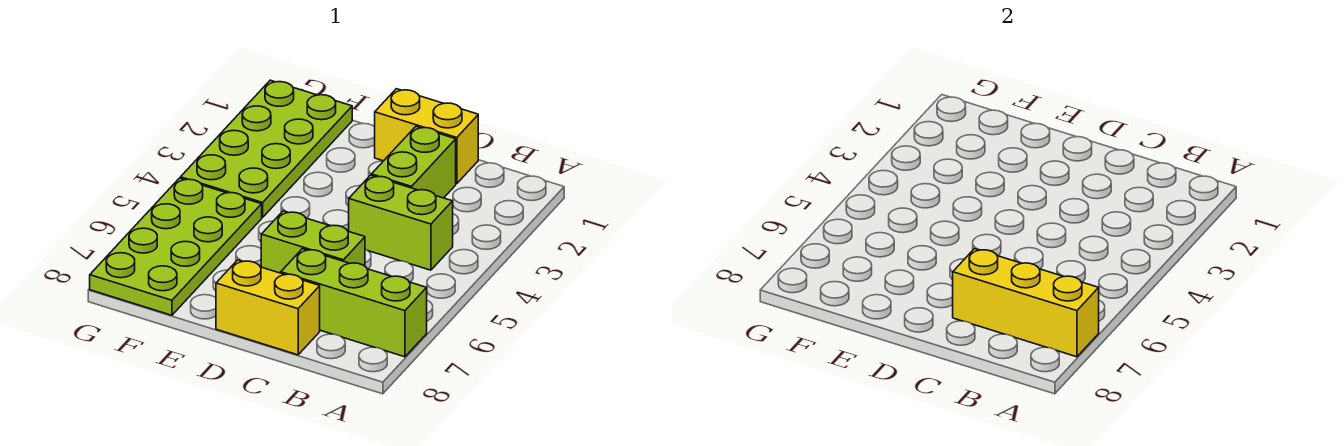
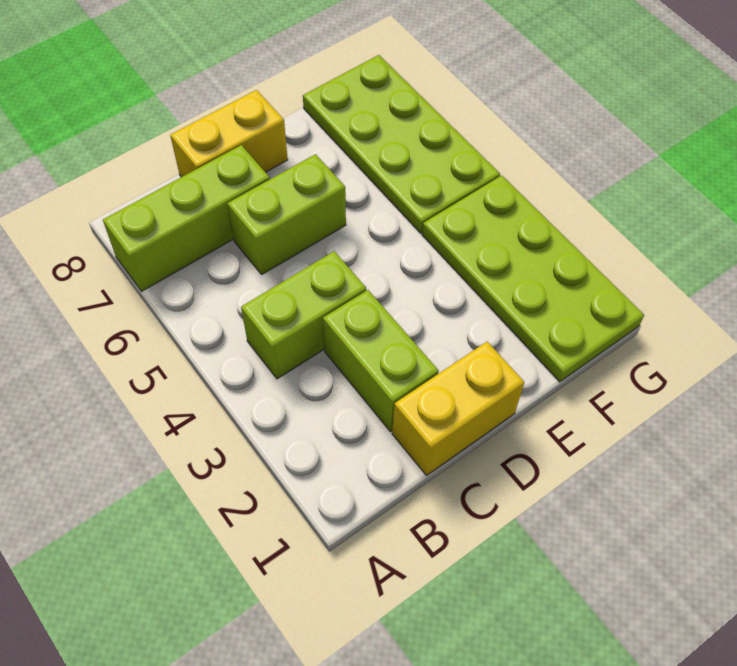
yellow brick A7:C7 level 2 -> none

